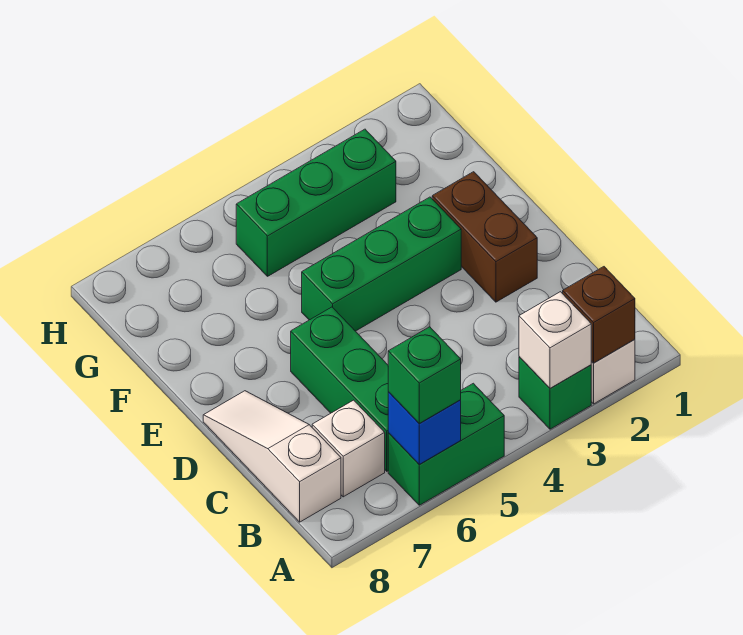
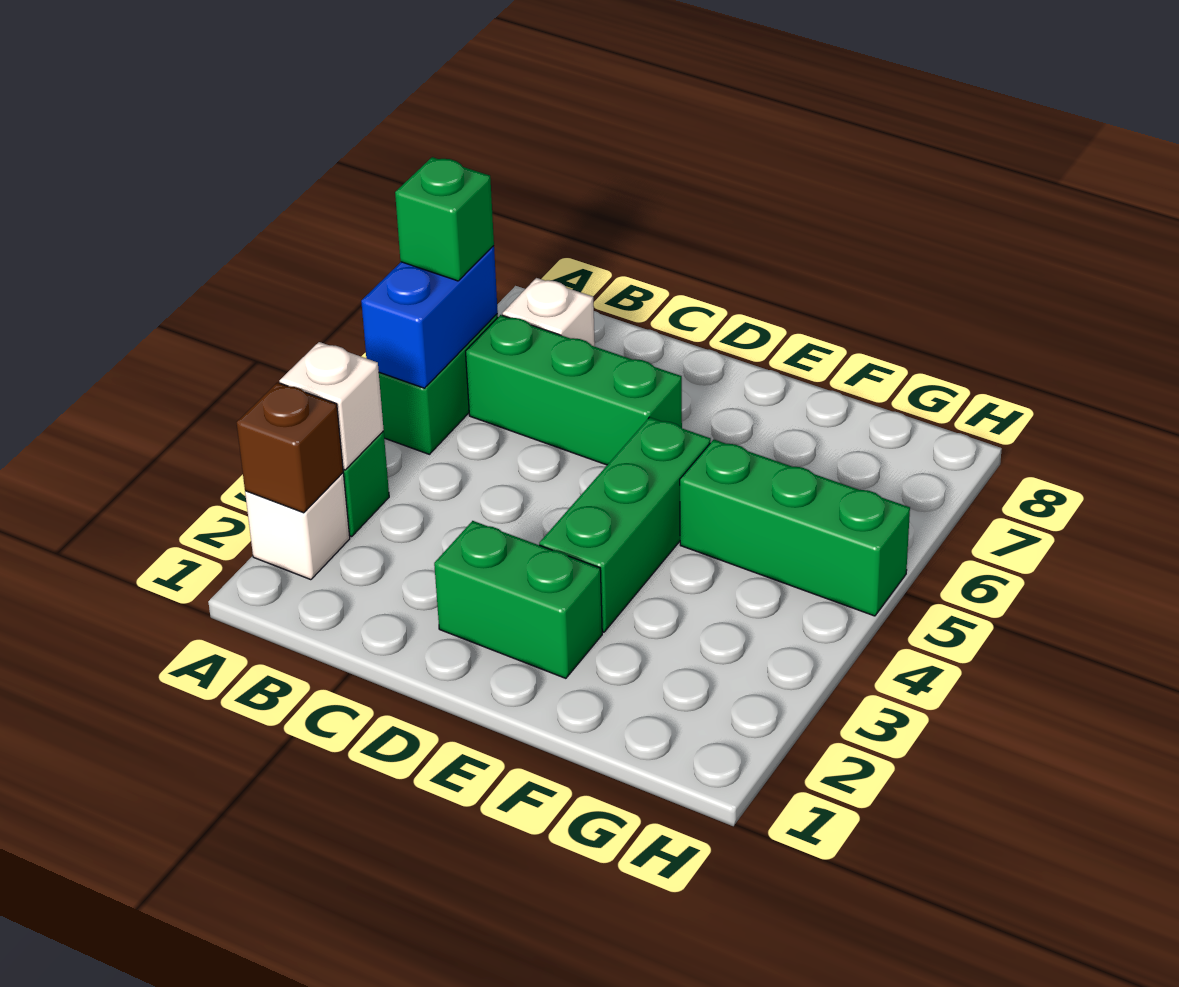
blue brick A6 level 2 -> blue brick A5:A6 level 2
white slope B8:D8 level 1 top B -> none
brown brick D2:E2 level 1 -> green brick D2:E2 level 1
green brick G3:G5 level 1 -> green brick F5:H5 level 1

